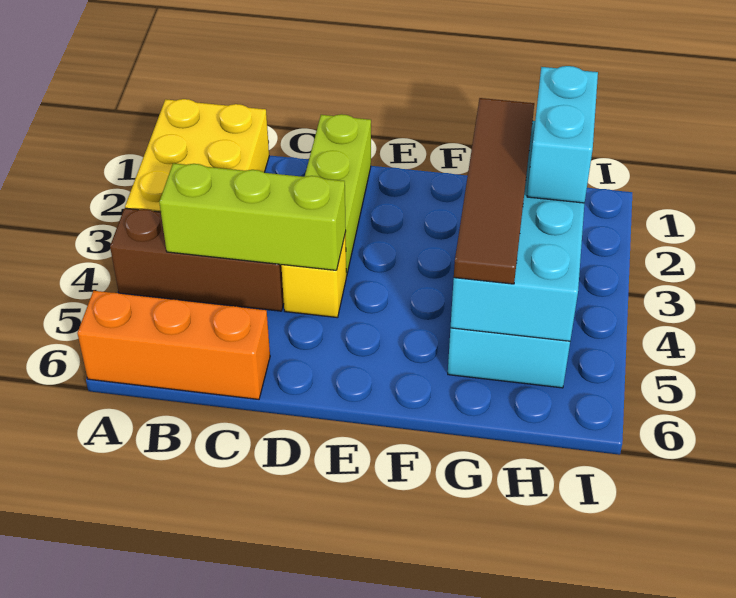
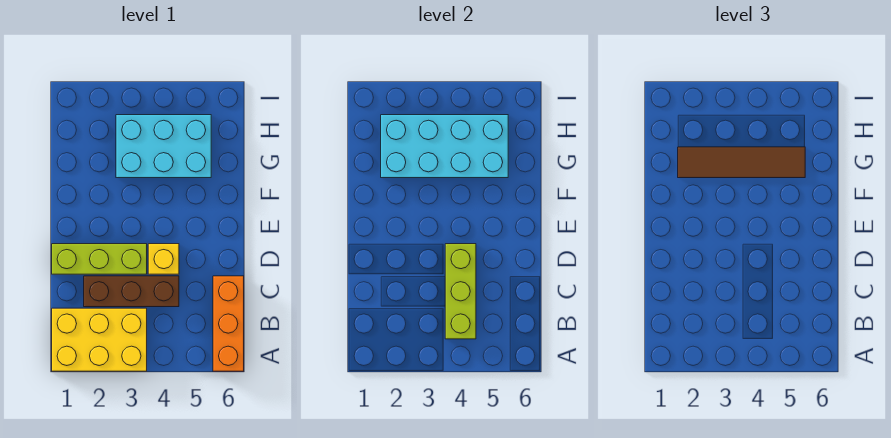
brown brick A4:C4 level 1 -> brown brick C2:C4 level 1
cyan brick H2:H3 level 3 -> none

